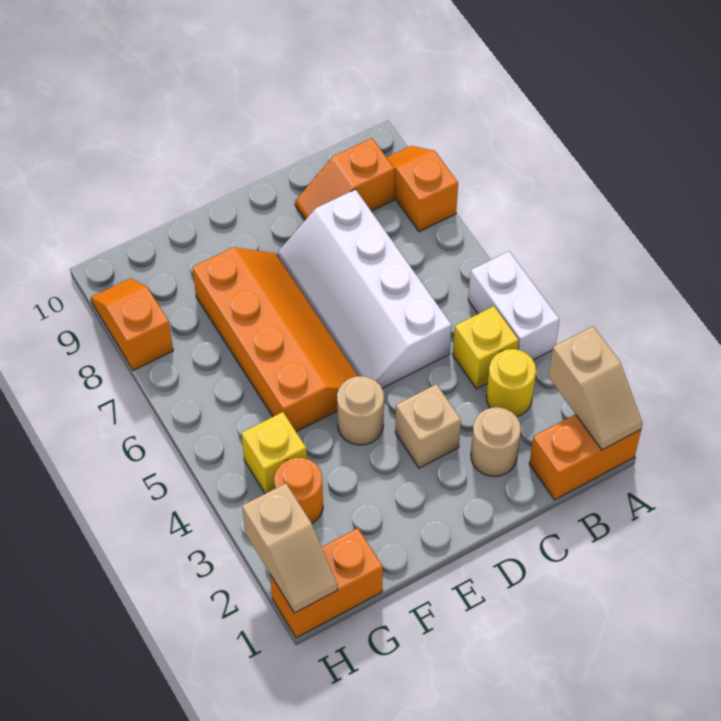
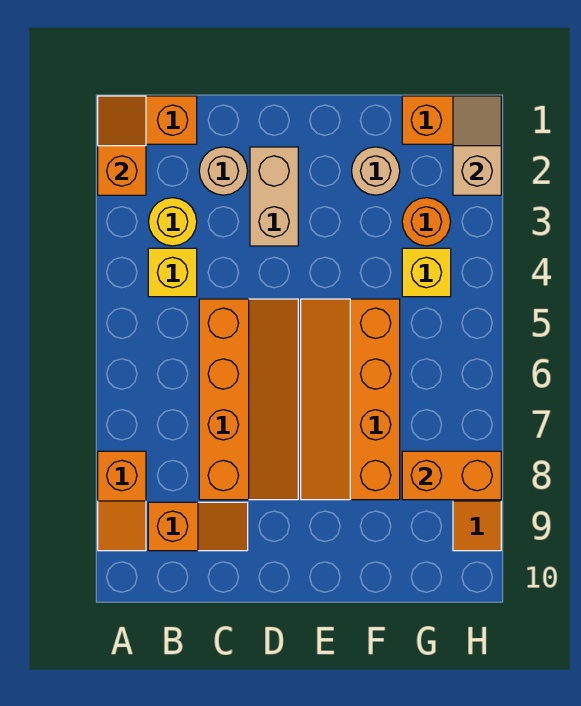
tan slope A1:A2 level 2 top 2 -> orange slope A1:A2 level 2 top 2
white brick A4:A5 level 1 -> none
white slope C5:D8 level 1 top C -> orange slope C5:D8 level 1 top C
tan brick D3 level 1 -> tan brick D2:D3 level 1
tan round brick E4 level 1 -> tan round brick F2 level 1
none -> orange brick G8:H8 level 2

